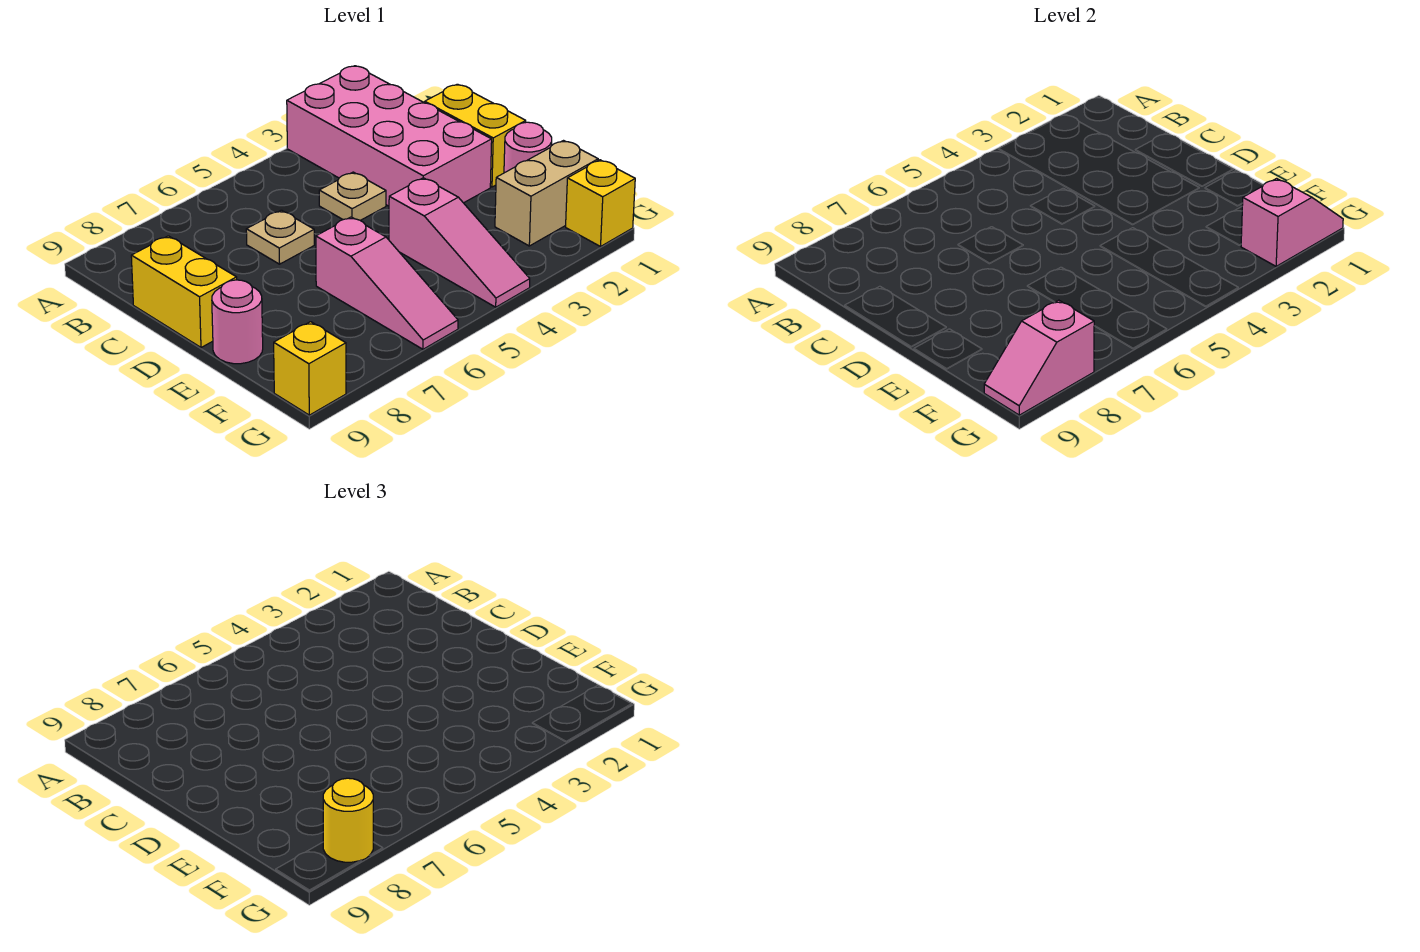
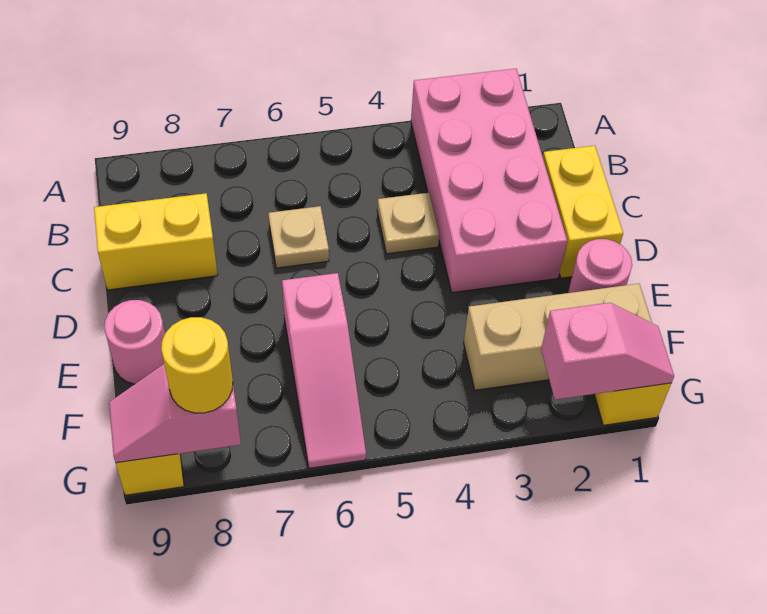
yellow brick C9:D9 level 1 -> yellow brick C8:C9 level 1
pink slope E4:G4 level 1 top E -> none
tan brick F1:F2 level 1 -> tan brick F1:F3 level 1

